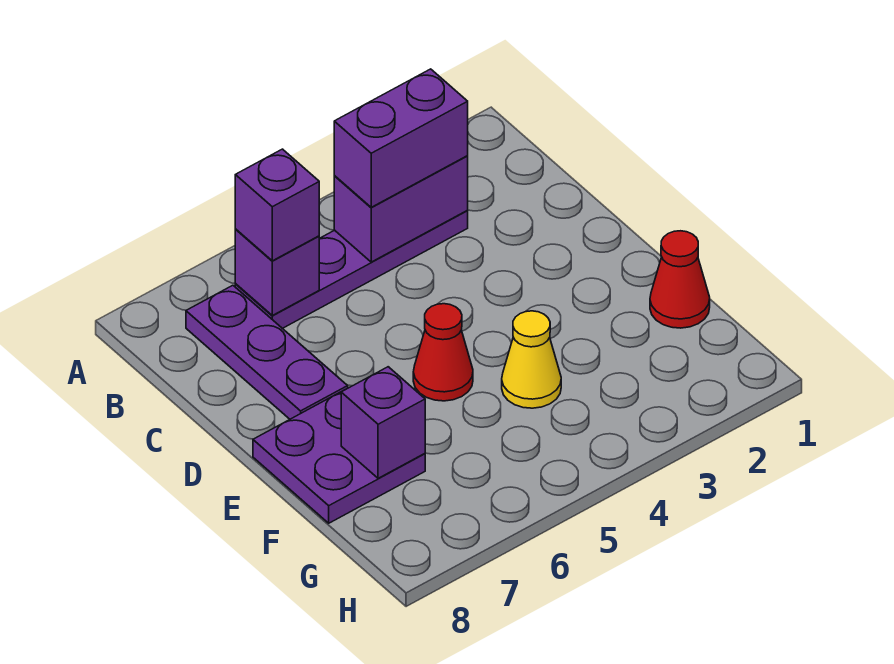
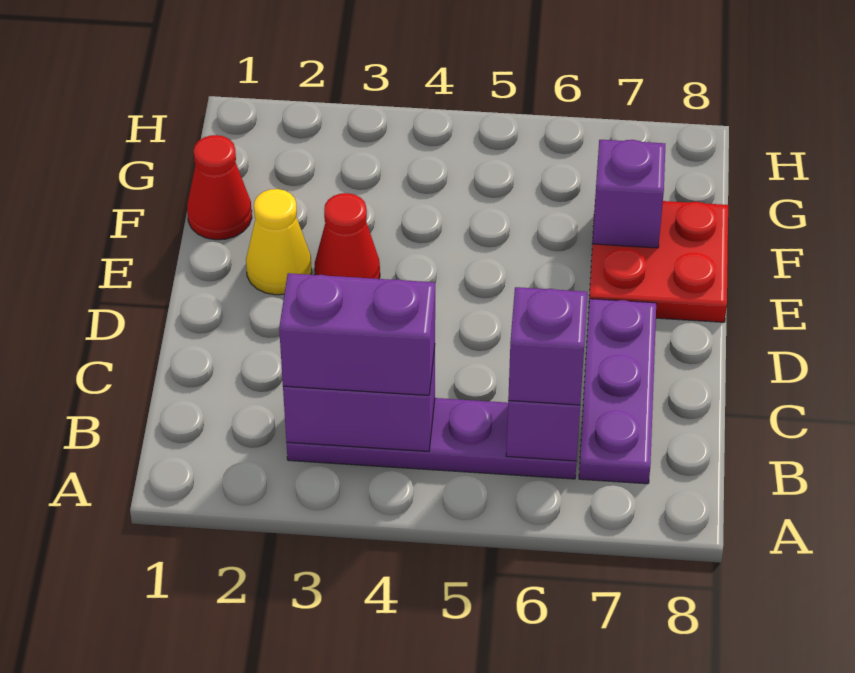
red cone E5 level 1 -> red cone E3 level 1
purple plate E7:F8 level 1 -> red plate E7:F8 level 1
yellow cone F4 level 1 -> yellow cone E2 level 1

